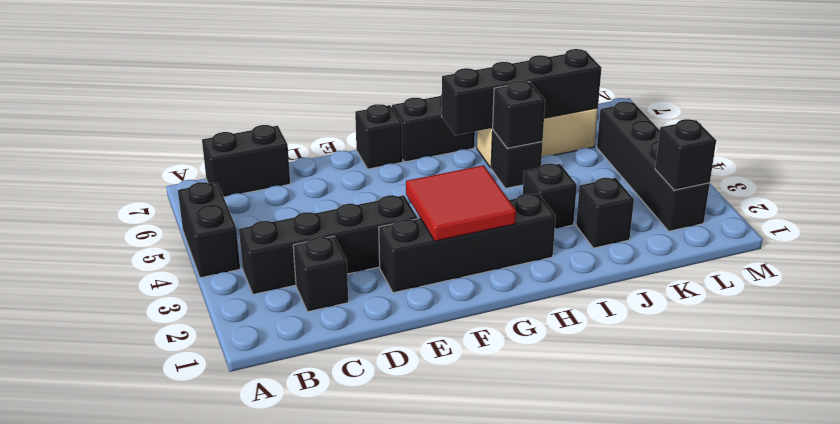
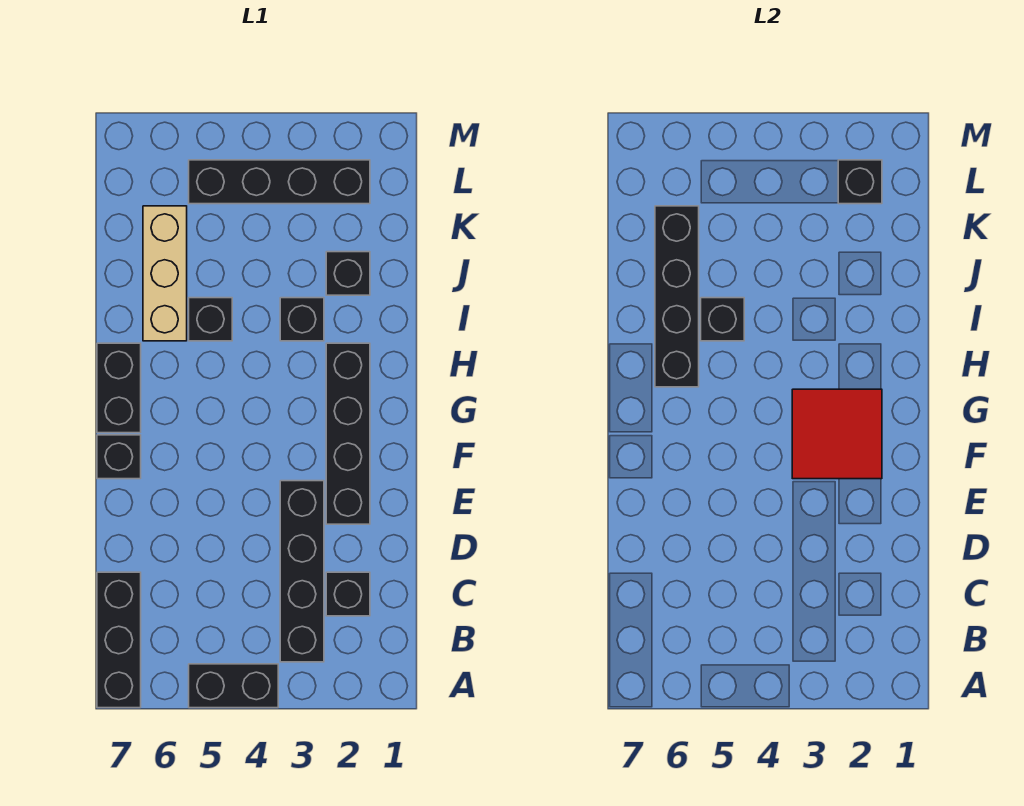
black brick B7:C7 level 1 -> black brick A7:C7 level 1

